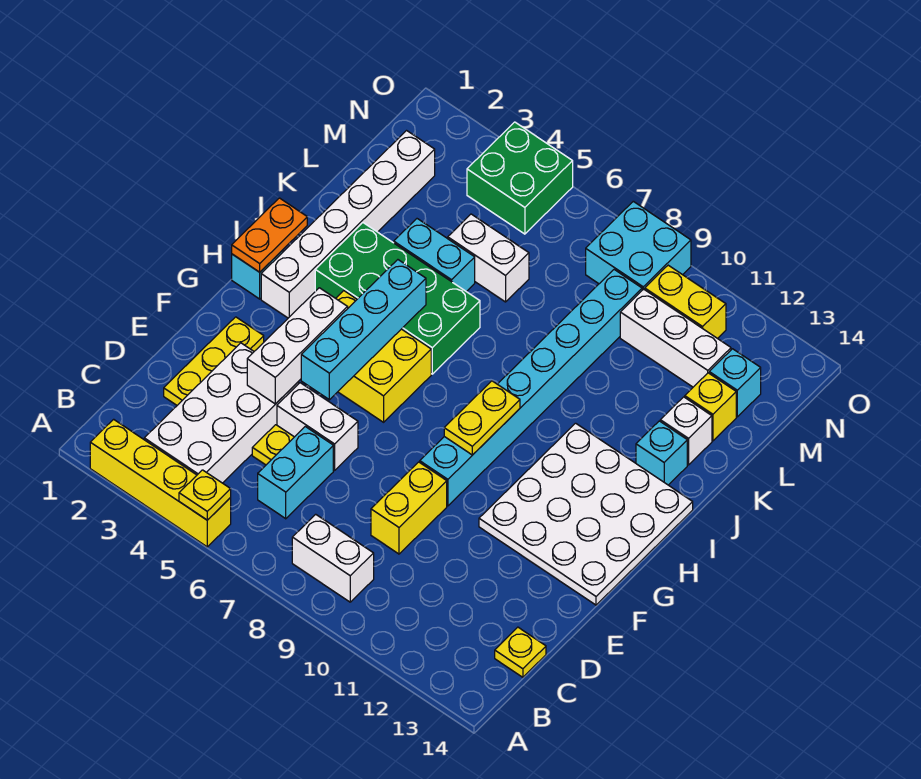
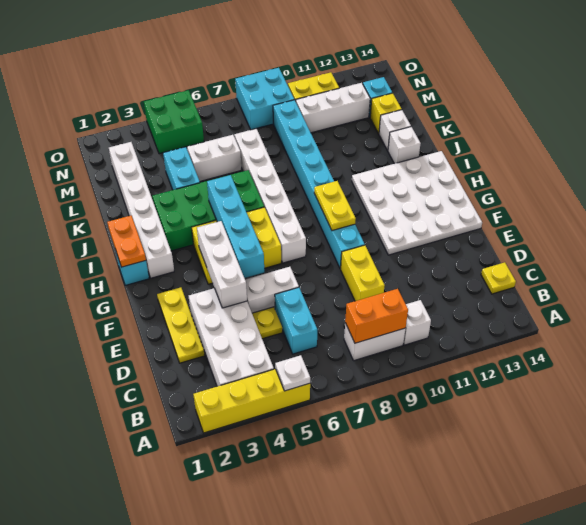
yellow plate A5 level 2 -> white plate A5 level 2
none -> orange brick B8:B9 level 2
none -> white brick B10 level 1
none -> white brick G7:L7 level 1
cyan brick J13 level 1 -> white brick J13 level 1
cyan brick K4:K5 level 1 -> cyan brick K4:L4 level 1

